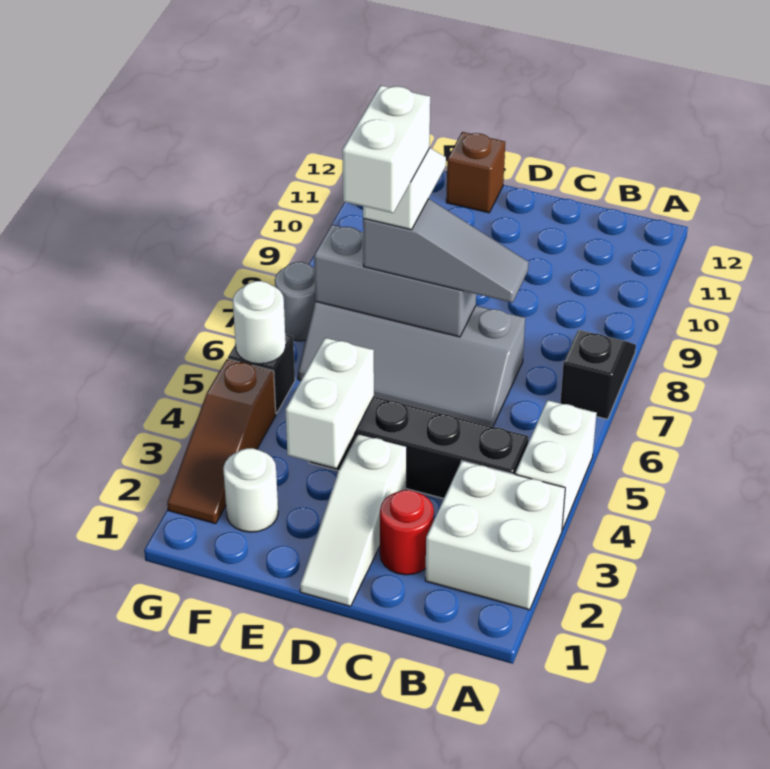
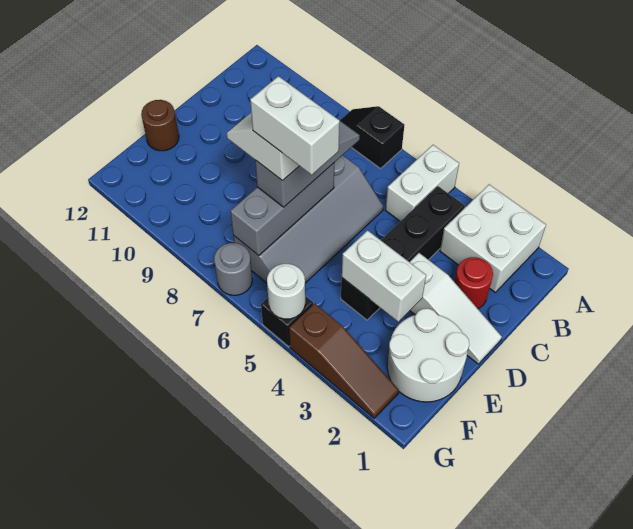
white brick A4:A5 level 1 -> white brick A5:B5 level 1
brown brick E12 level 1 -> brown round brick E12 level 1
white round brick F2 level 1 -> white round brick E1:F2 level 1

